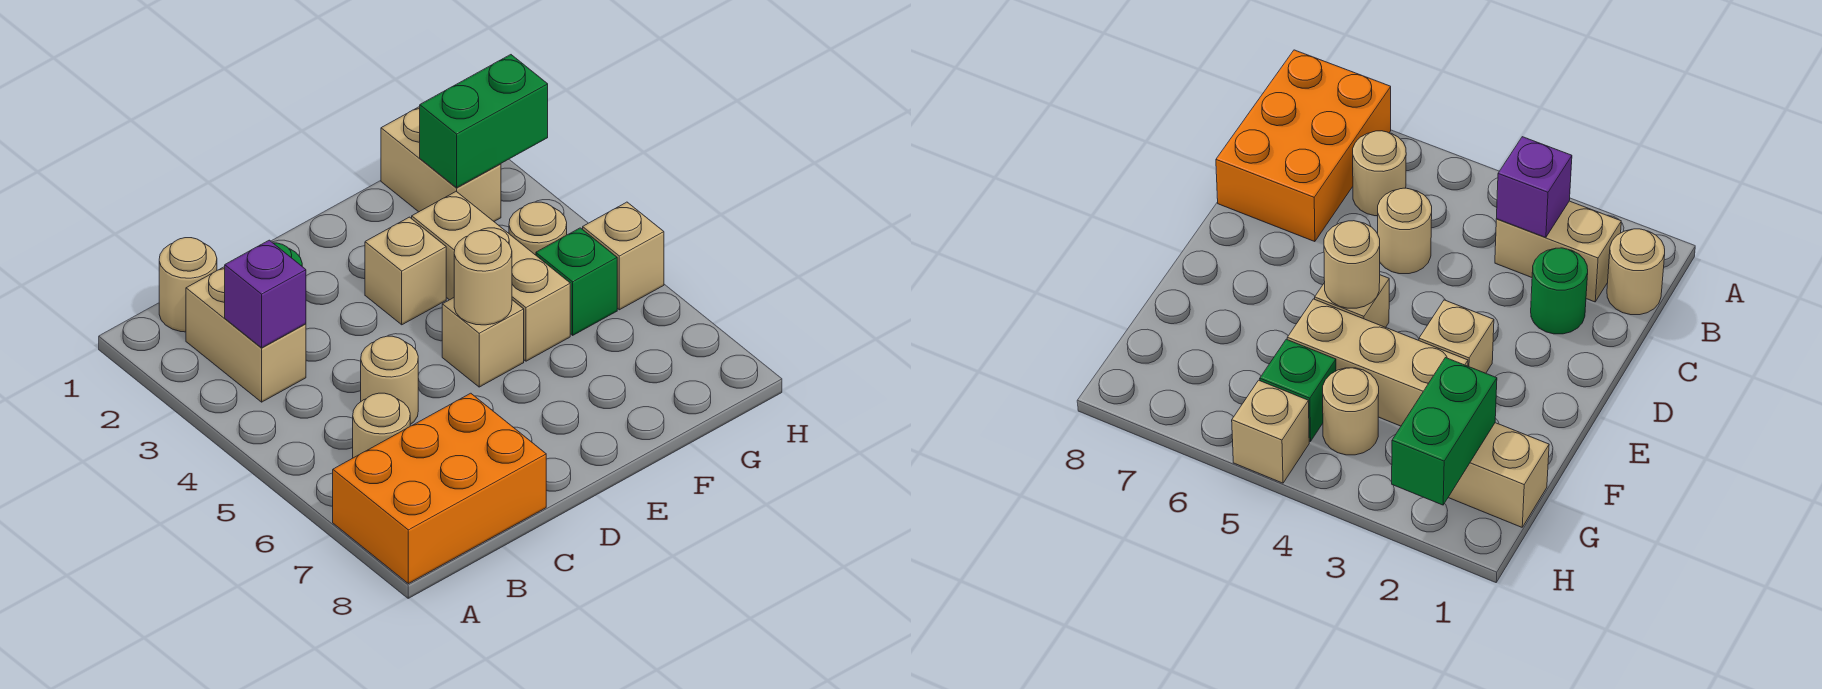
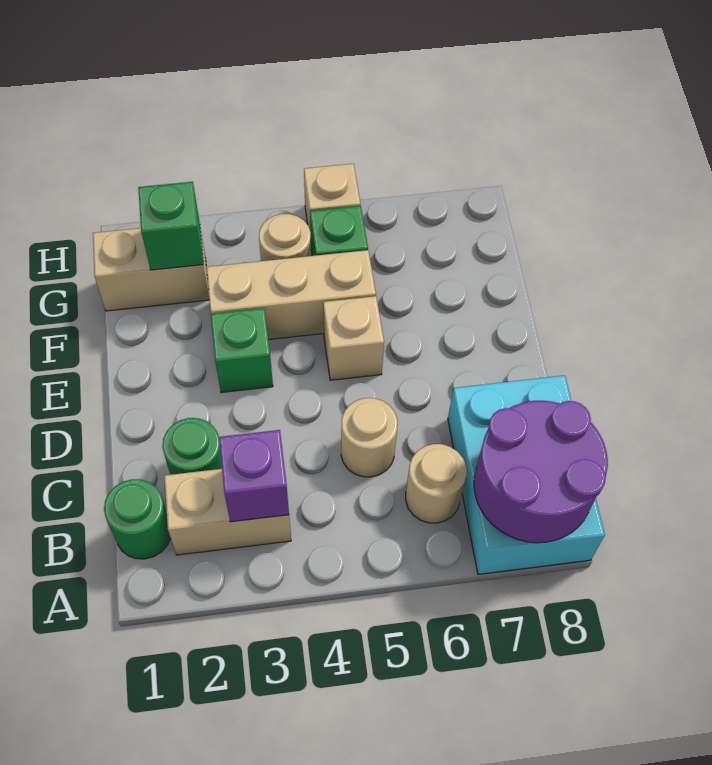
orange brick A7:C8 level 1 -> cyan brick A7:C8 level 1
none -> purple round brick A7:B8 level 2
tan round brick B1 level 1 -> green round brick B1 level 1
tan brick E3 level 1 -> green brick E3 level 1
tan round brick E5 level 2 -> none
green brick G2:H2 level 2 -> green brick G2 level 2

